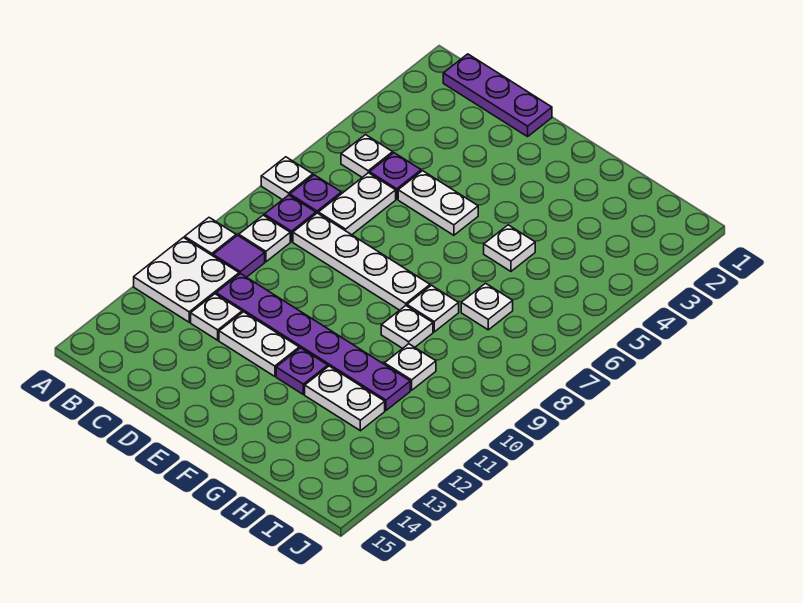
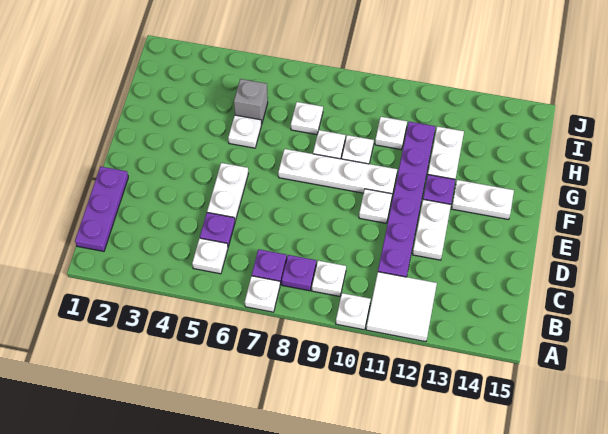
white plate A11:B12 level 1 -> white tile A11:B12 level 1
purple tile B10 level 1 -> none
white plate C6:C7 level 1 -> white plate F13:F14 level 1
white plate C8:F8 level 1 -> white plate F7:F10 level 1
white plate C12 level 1 -> white plate E10 level 1
none -> grey brick H5 level 1

